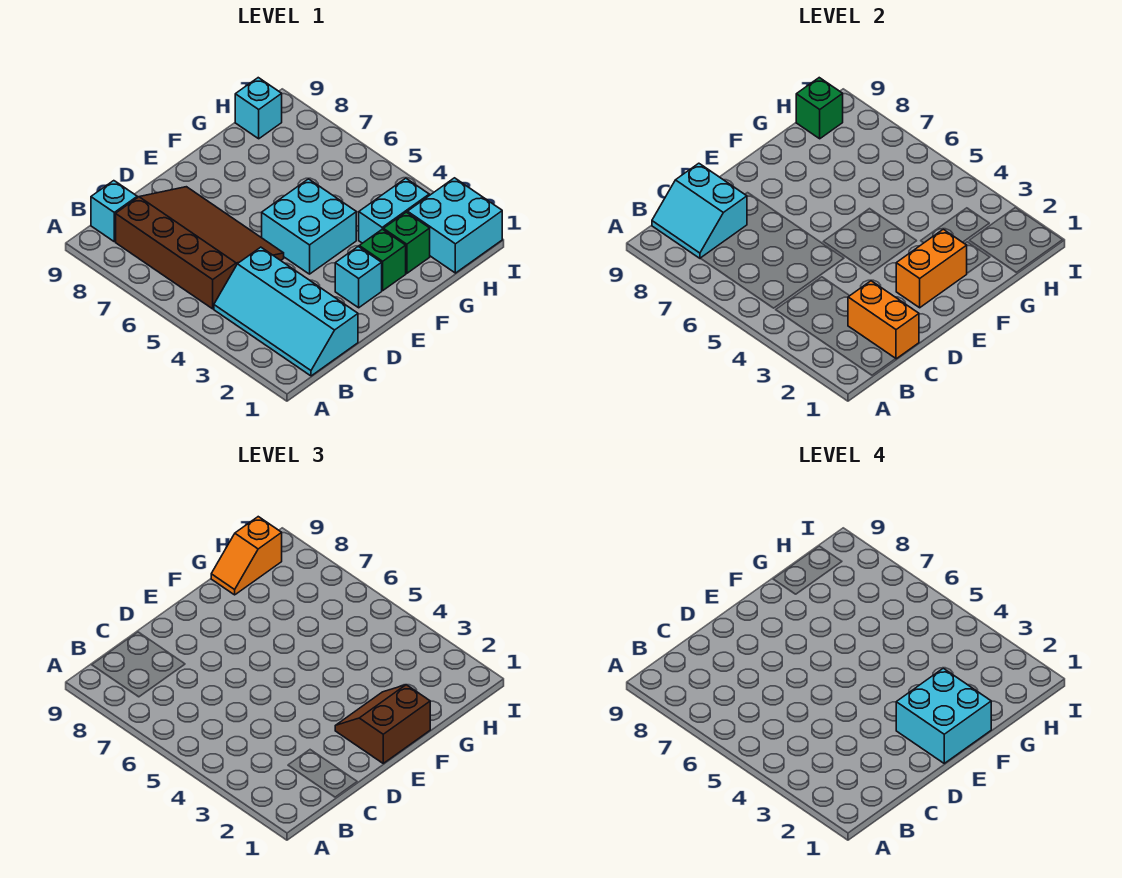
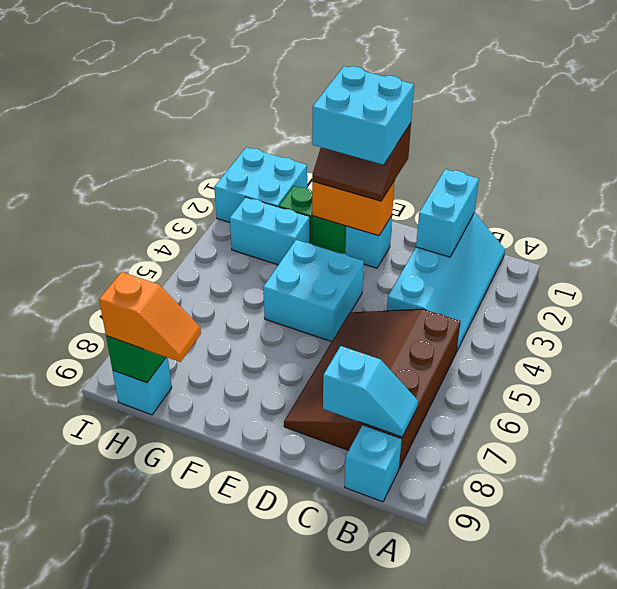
cyan slope B8:C9 level 2 top C -> cyan slope B8:C8 level 2 top C
orange brick C1:C2 level 2 -> cyan brick C1:C2 level 2

